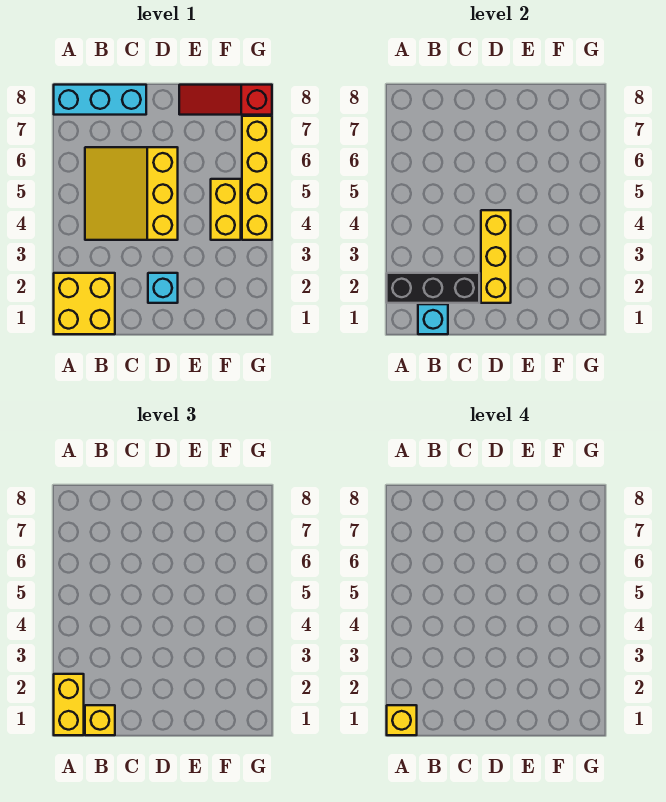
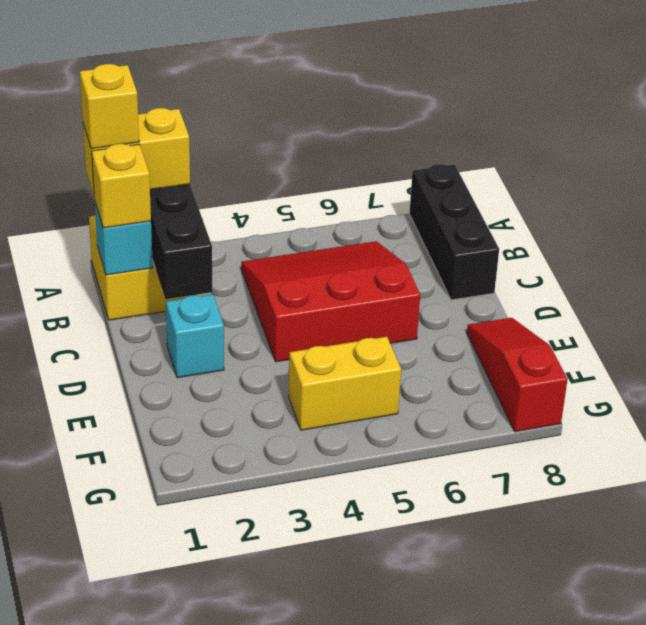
cyan brick A8:C8 level 1 -> black brick A8:C8 level 1
yellow slope B4:D6 level 1 top D -> red slope B4:D6 level 1 top D
yellow brick D2:D4 level 2 -> none
yellow brick G4:G7 level 1 -> none

